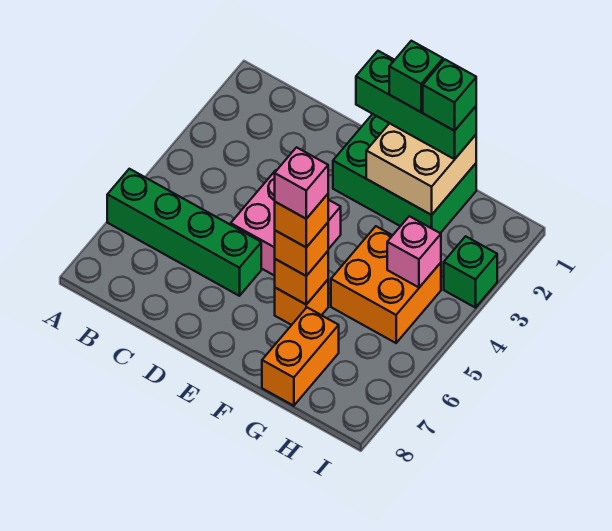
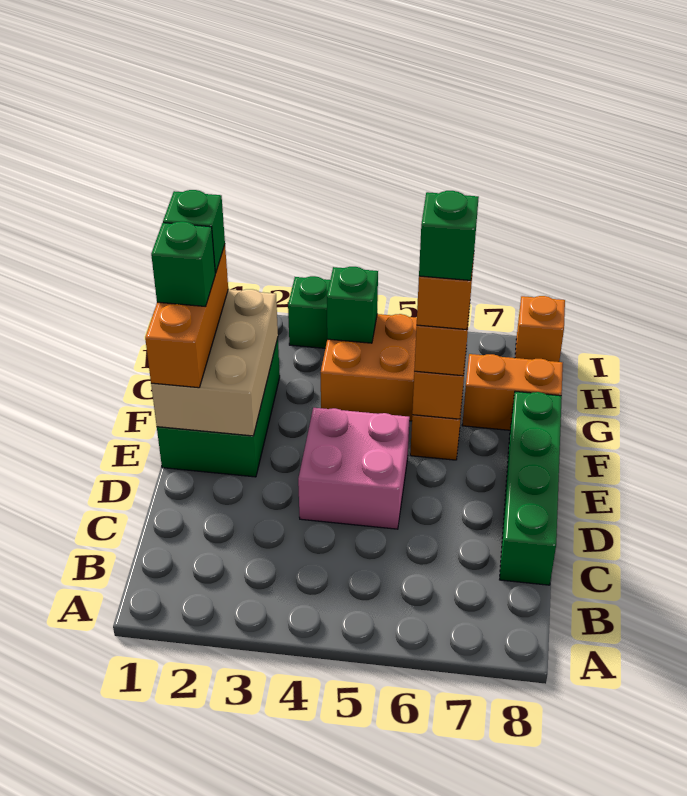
green brick A6:D6 level 1 -> green brick C8:F8 level 1
green brick E1:G1 level 3 -> orange brick E1:G1 level 3
tan brick F1:G2 level 2 -> tan brick E1:G2 level 2
pink brick F6 level 5 -> green brick F6 level 5
pink brick H4 level 2 -> green brick H4 level 2
none -> orange brick I8 level 1

